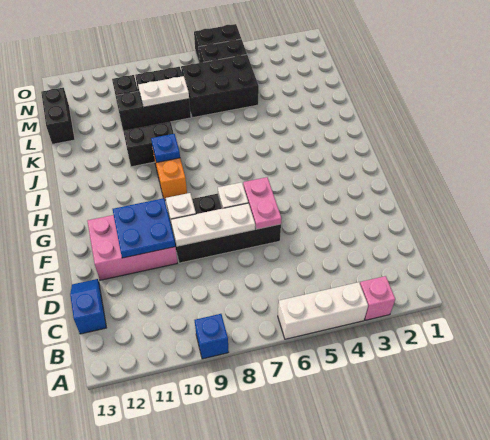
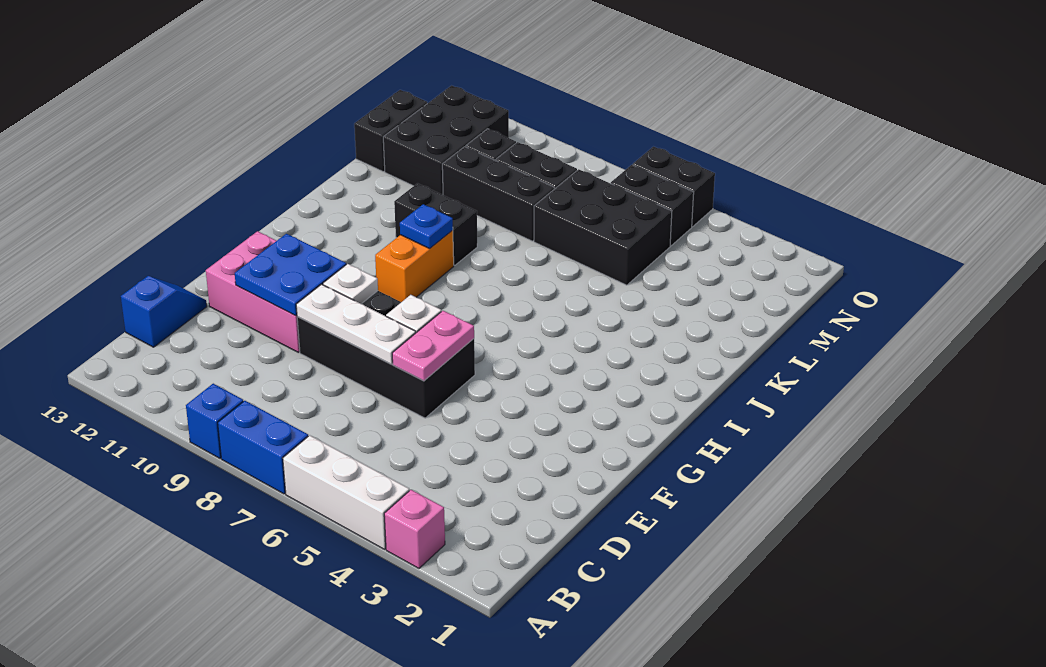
none -> blue brick A7:A8 level 1
white plate L8:L9 level 2 -> none
none -> black brick L11:N12 level 1

